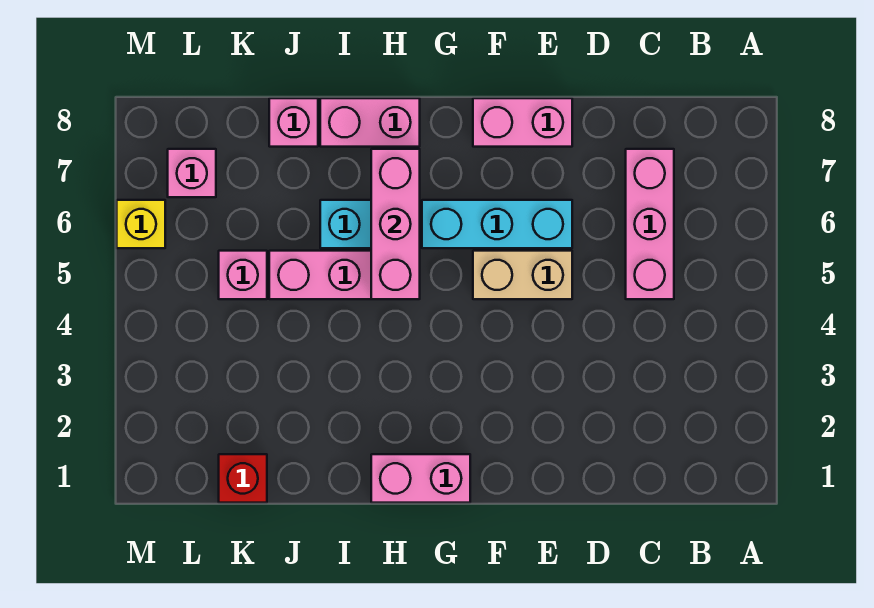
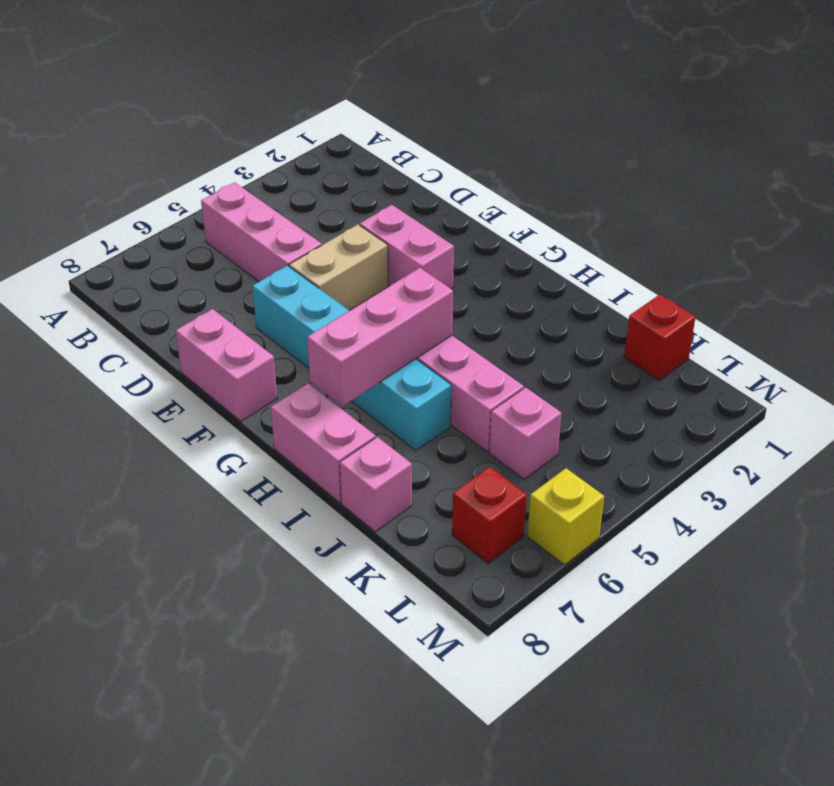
pink brick C5:C7 level 1 -> pink brick B5:D5 level 1
tan brick E5:F5 level 1 -> tan brick E4:E5 level 1
pink brick G1:H1 level 1 -> pink brick E3:F3 level 1
pink brick L7 level 1 -> red brick L7 level 1

